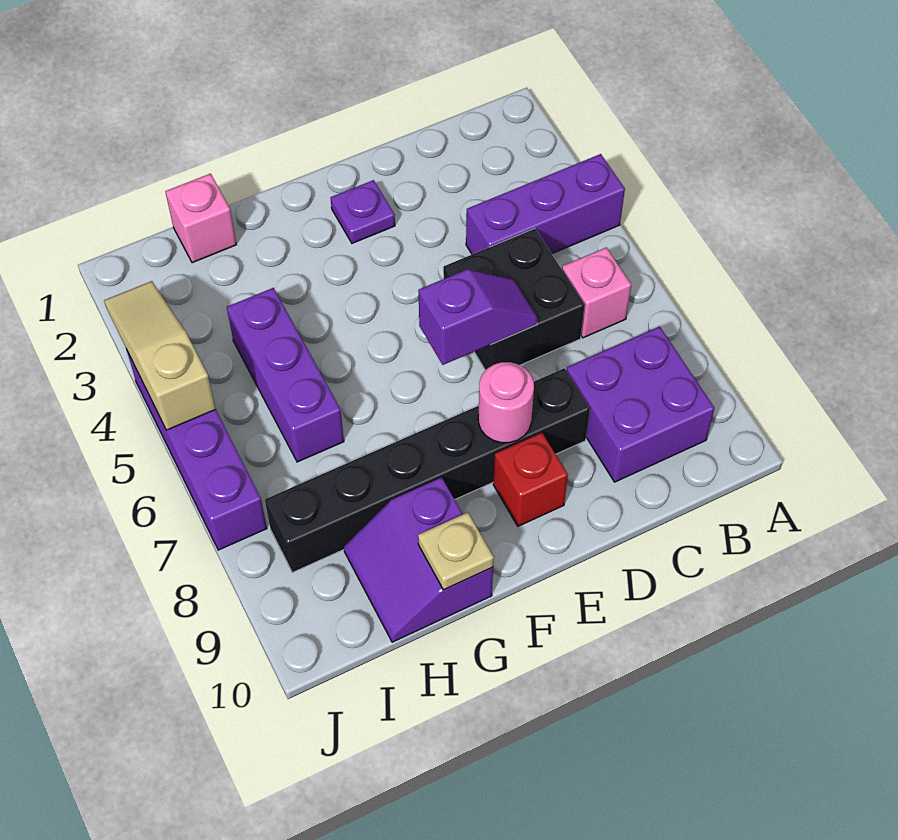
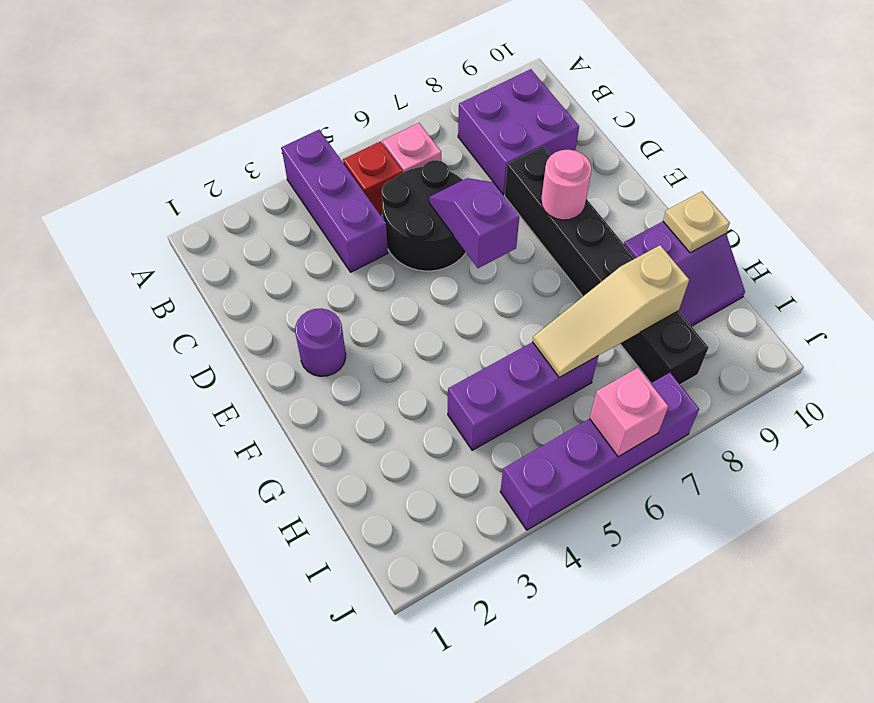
black brick C5:D6 level 1 -> black round brick C5:D6 level 1
purple plate E2 level 1 -> purple round brick E2 level 1
red brick E9 level 1 -> red brick B5 level 1
pink brick H1 level 1 -> pink brick J6 level 2
tan slope J3:J5 level 2 top 5 -> tan slope H6:H8 level 2 top 8

